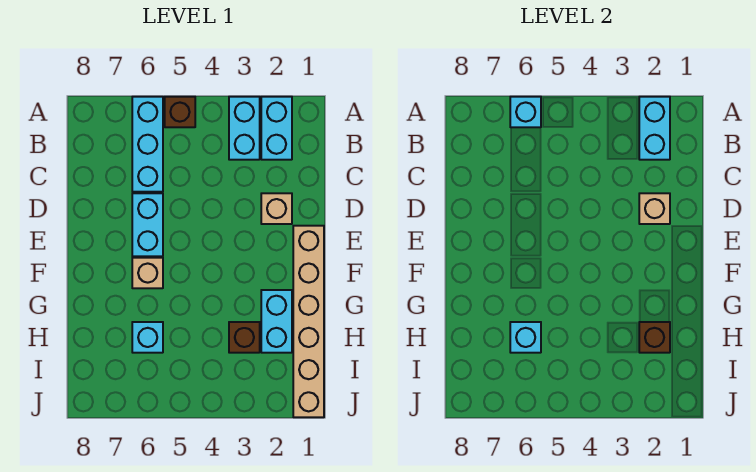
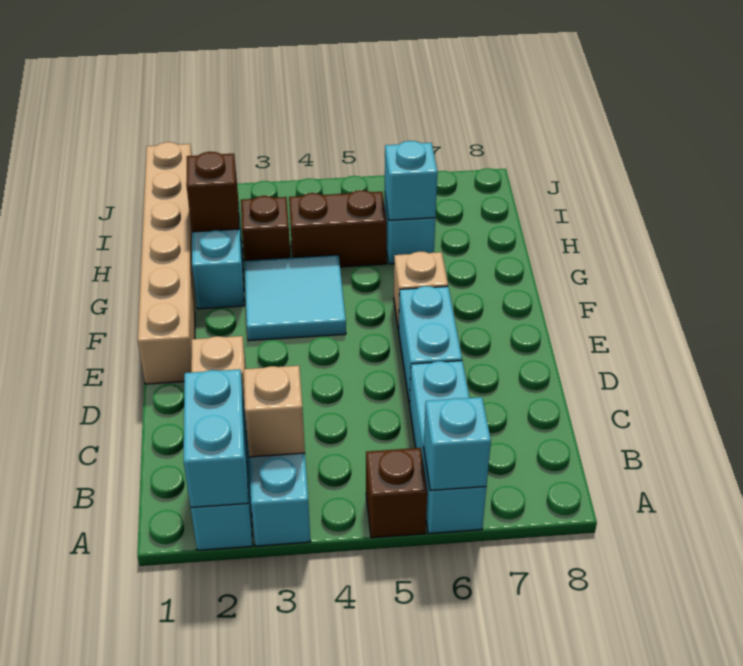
tan brick D2 level 2 -> tan brick B3 level 2
none -> cyan tile F3:G4 level 1
none -> brown brick H4:H5 level 1

